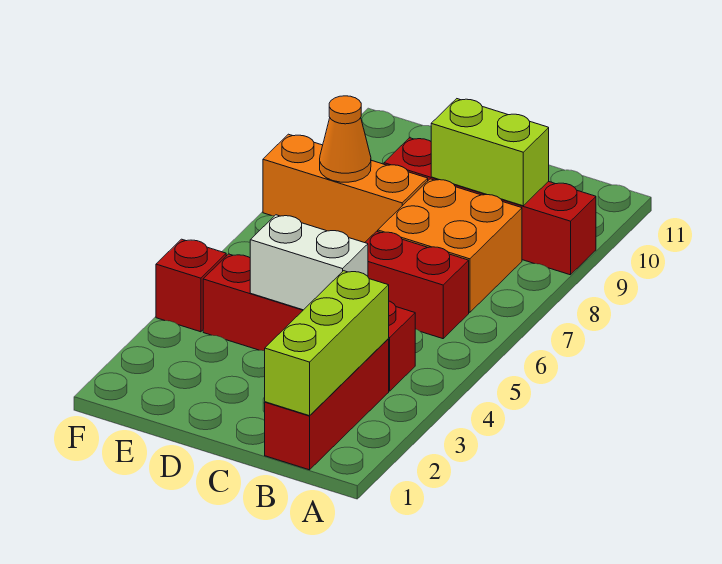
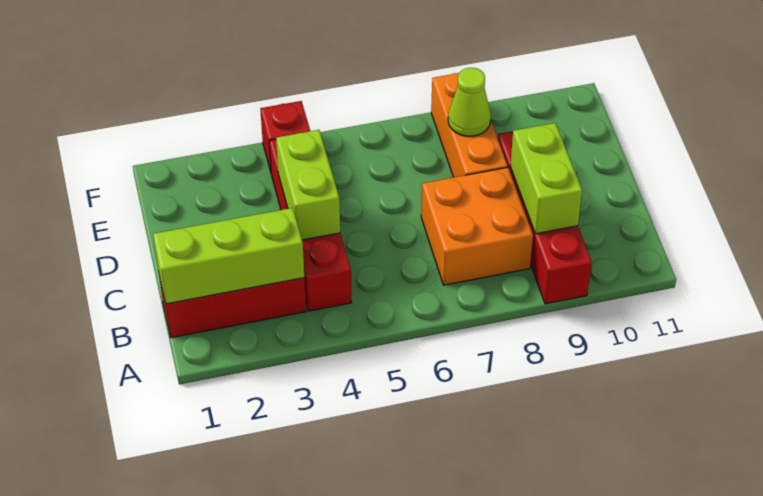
red brick B6:C6 level 1 -> none
white brick C4:D4 level 2 -> lime brick C4:D4 level 2
orange cone E8 level 2 -> lime cone E8 level 2

